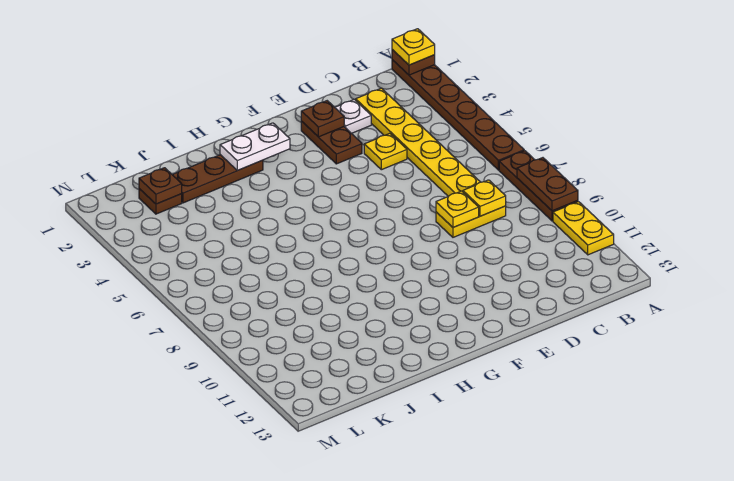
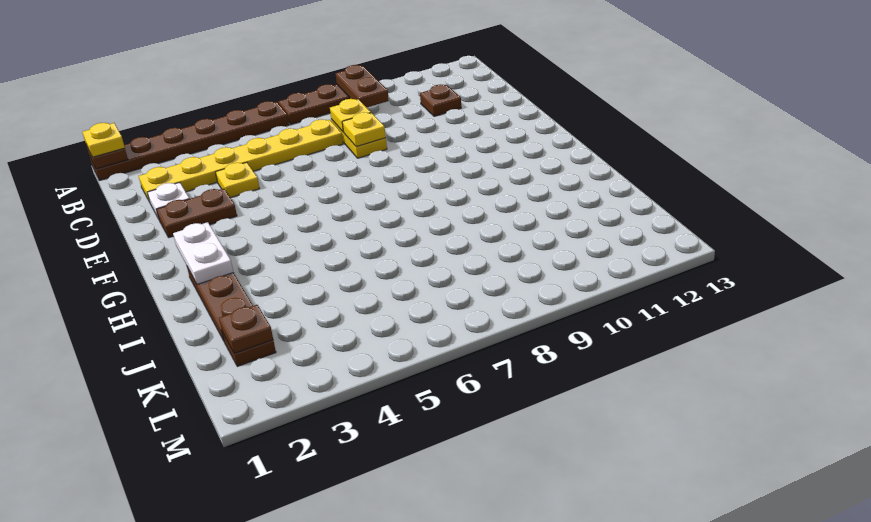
brown plate A8:A9 level 2 -> brown plate A9:B9 level 2
yellow plate A10:A11 level 1 -> none
brown plate E2 level 2 -> brown plate C11 level 1

